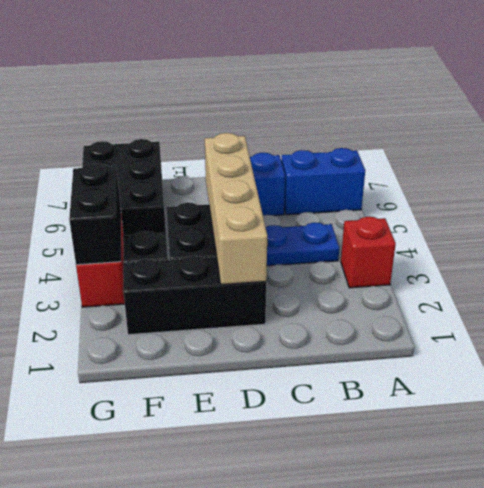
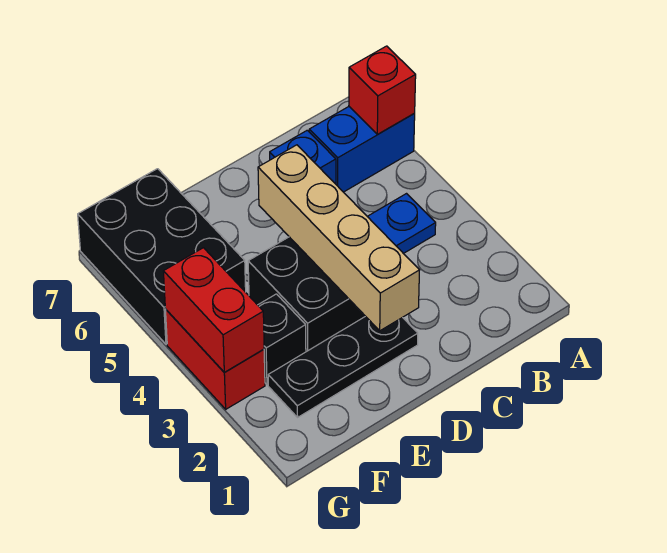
red brick A3 level 1 -> red brick A6 level 2
black brick D2:F2 level 1 -> black plate D2:F2 level 1
black brick G3:G4 level 2 -> red brick G3:G4 level 2

